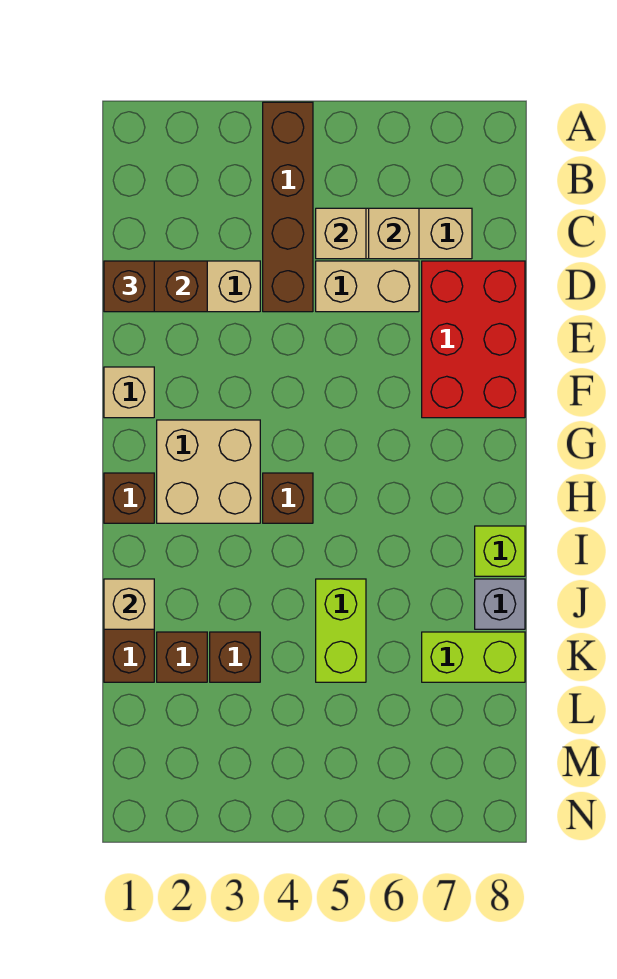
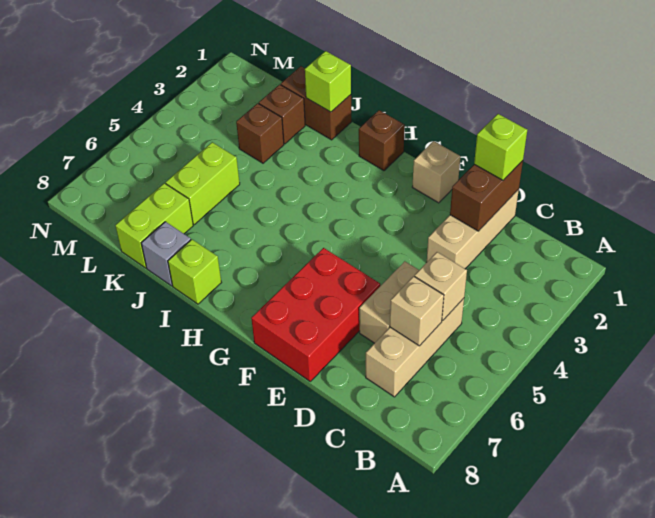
brown brick A4:D4 level 1 -> none
brown brick D1 level 3 -> lime brick D1 level 3
red brick D7:F8 level 1 -> red brick E6:F8 level 1
tan brick G2:H3 level 1 -> none
brown brick H4 level 1 -> none
tan brick J1 level 2 -> lime brick J1 level 2
lime brick J5:K5 level 1 -> lime brick K5:K6 level 1

